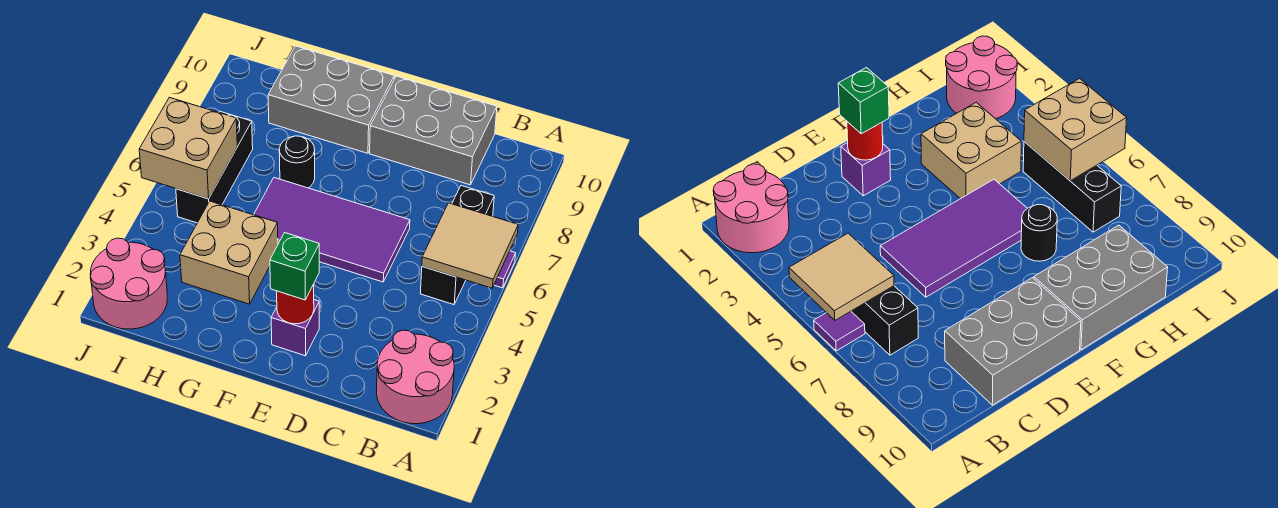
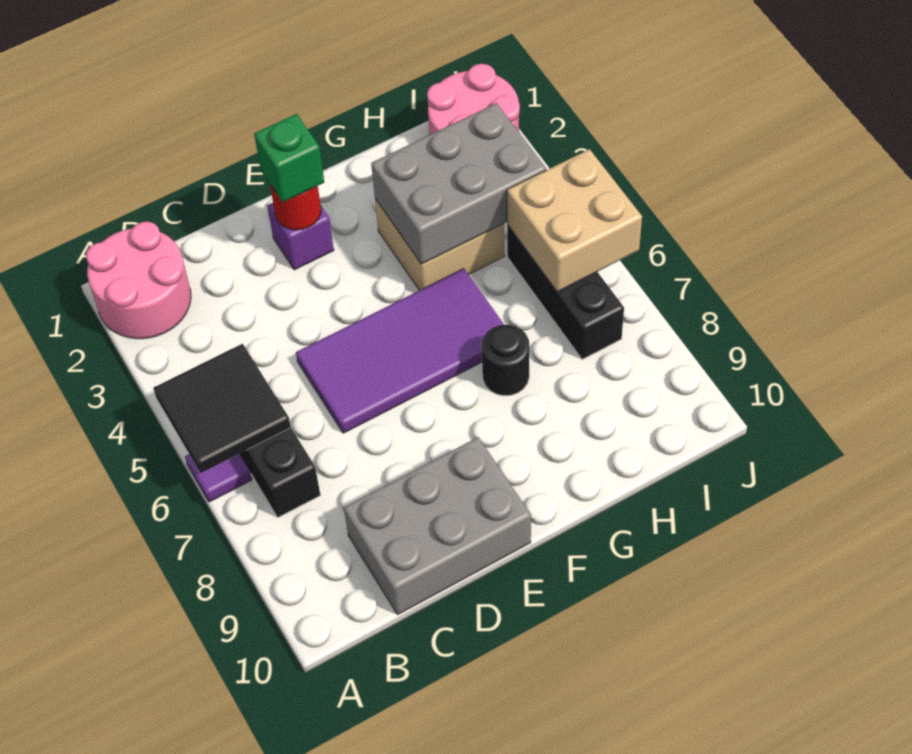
tan tile A5:B6 level 2 -> black tile A5:B6 level 2
grey brick F9:H10 level 1 -> grey brick G3:I4 level 2

